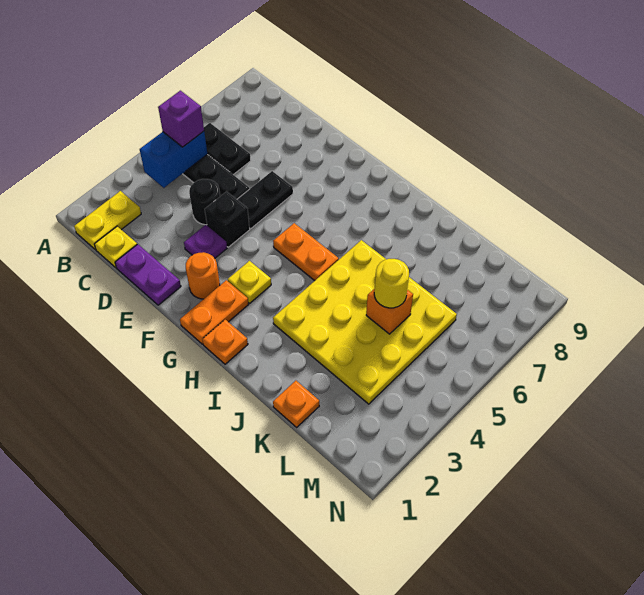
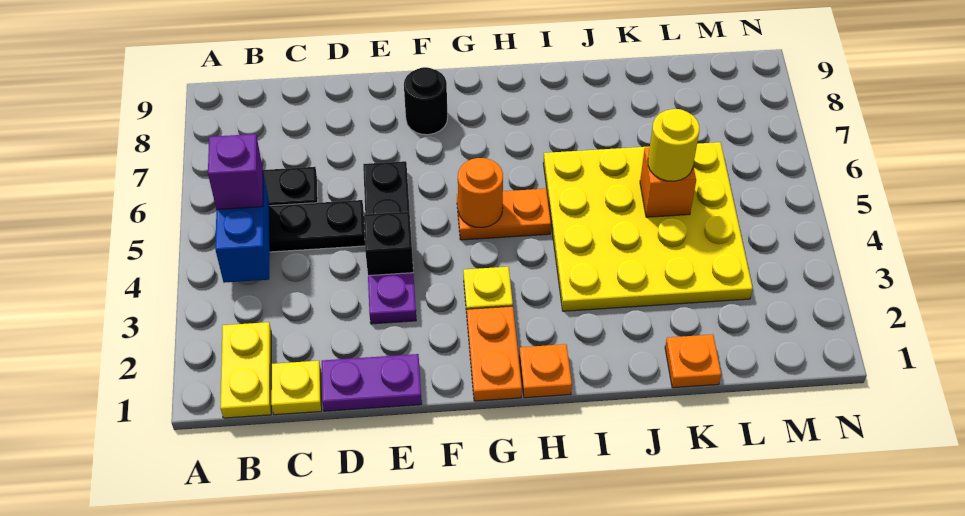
black round brick D4 level 1 -> black round brick F8 level 1
orange round brick F2 level 1 -> orange round brick G5 level 2

